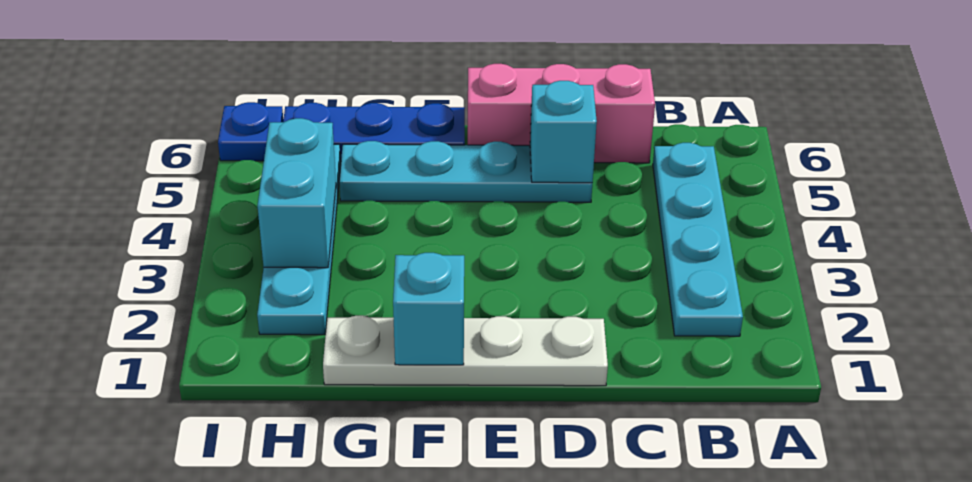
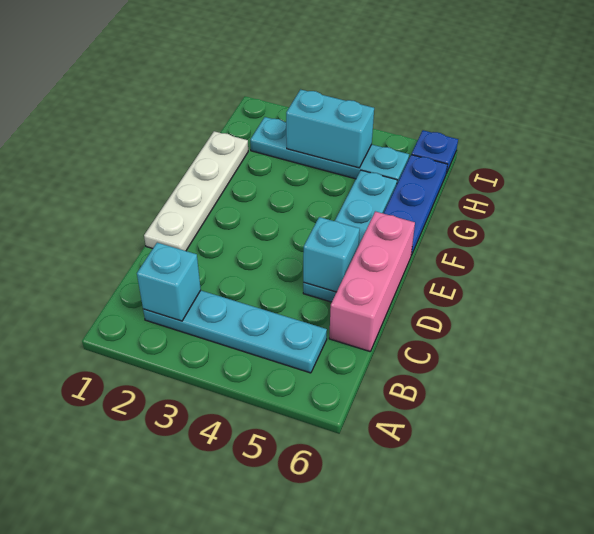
cyan brick F1 level 2 -> cyan brick B2 level 2

